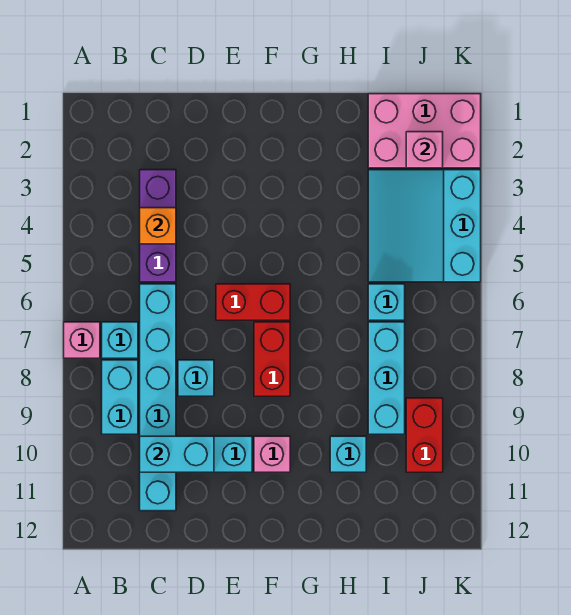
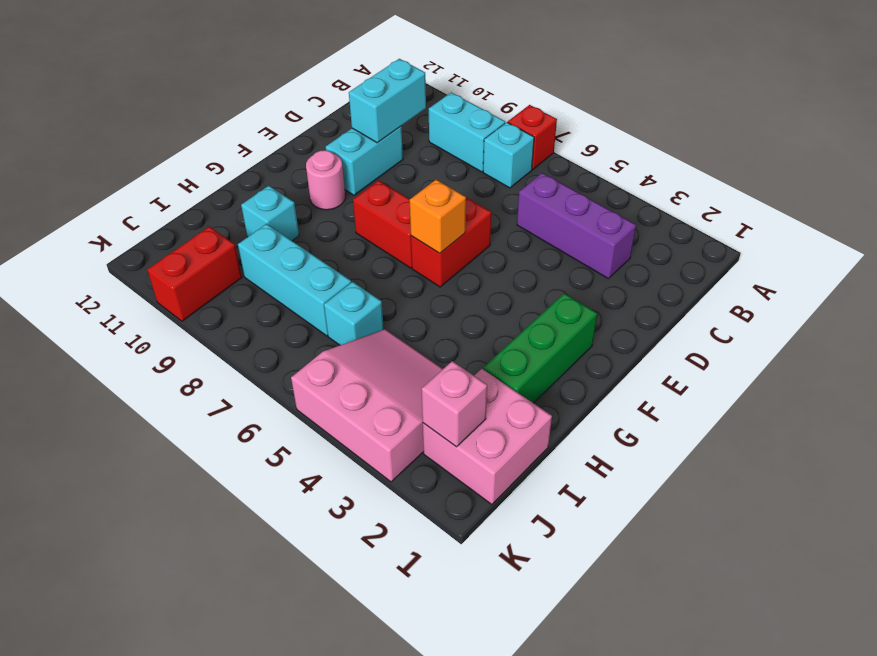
pink brick A7 level 1 -> red brick A7 level 1
orange brick C4 level 2 -> orange brick F6 level 2
cyan brick C6:C11 level 1 -> none
cyan brick D8 level 1 -> none
none -> green brick F2:H2 level 1
pink brick F10 level 1 -> pink round brick F10 level 1
pink brick I1:K2 level 1 -> pink brick I1:J2 level 1
cyan slope I3:K5 level 1 top K -> pink slope I3:K5 level 1 top K
red brick J9:J10 level 1 -> red brick J10:K10 level 1

